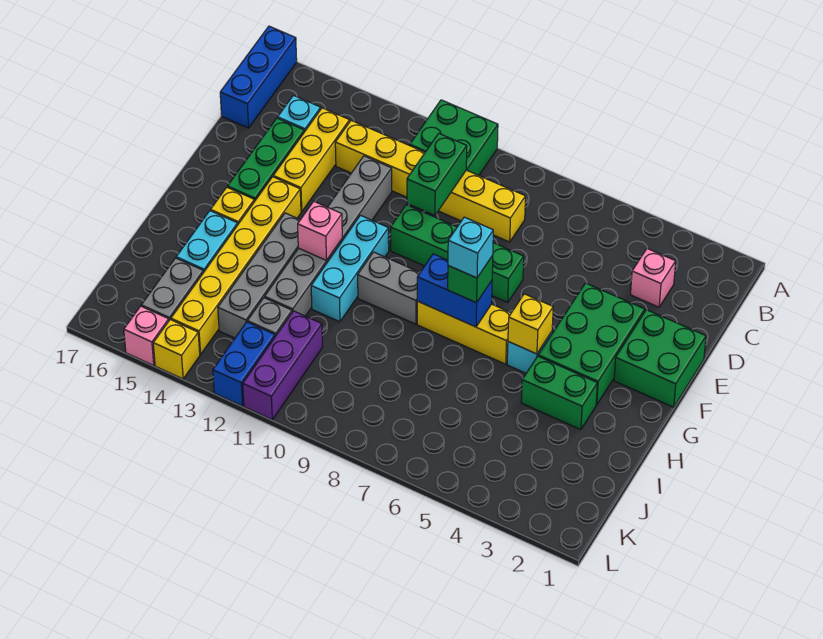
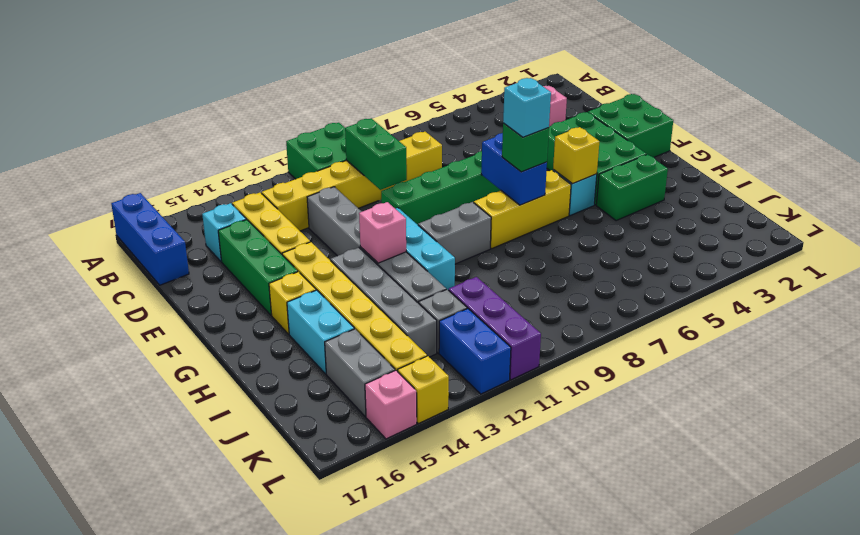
blue brick G7:G8 level 2 -> blue brick F7:G7 level 2

